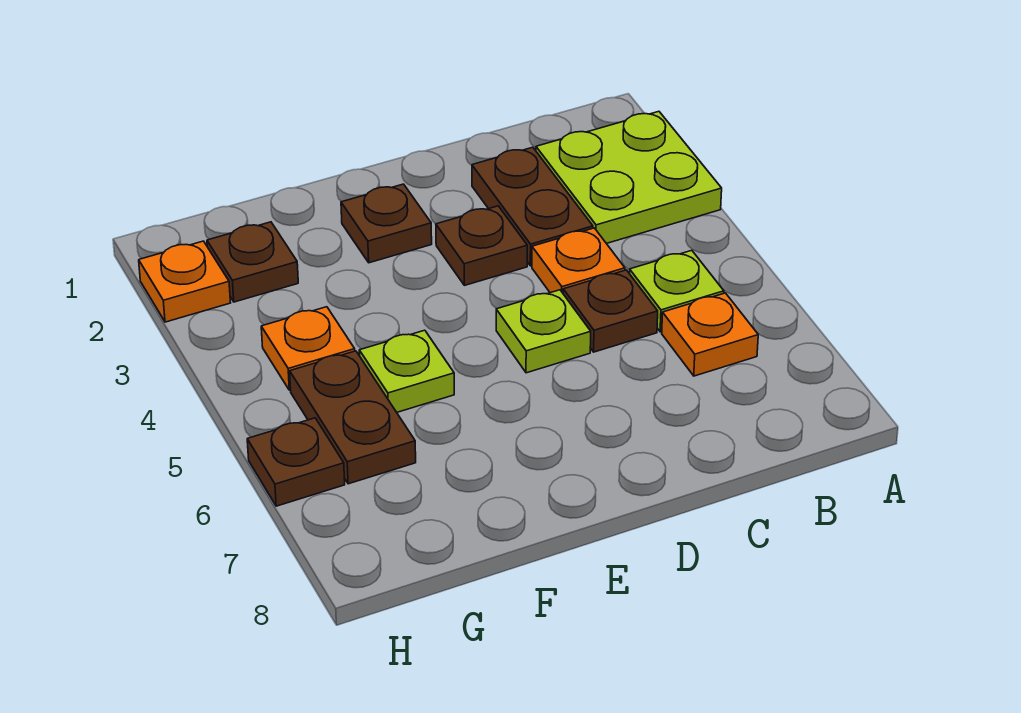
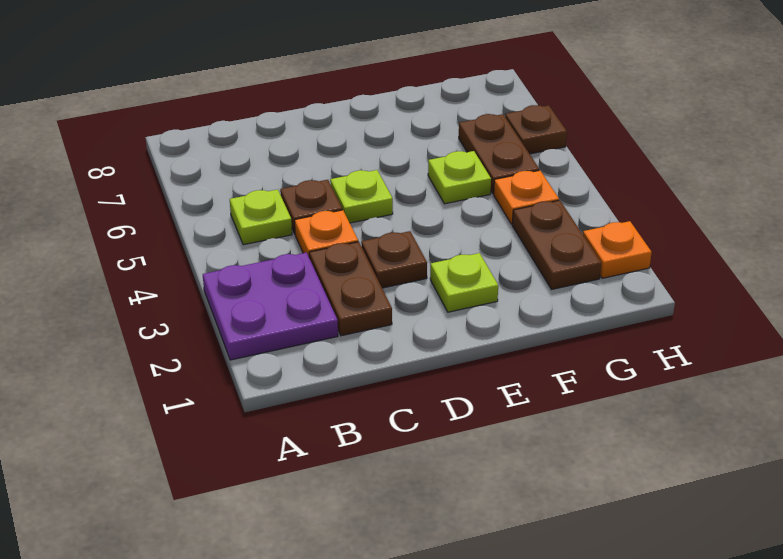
lime plate A2:B3 level 1 -> purple plate A2:B3 level 1
orange plate B6 level 1 -> none
brown plate E2 level 1 -> lime plate E2 level 1
brown plate G2 level 1 -> brown plate G2:G3 level 1

